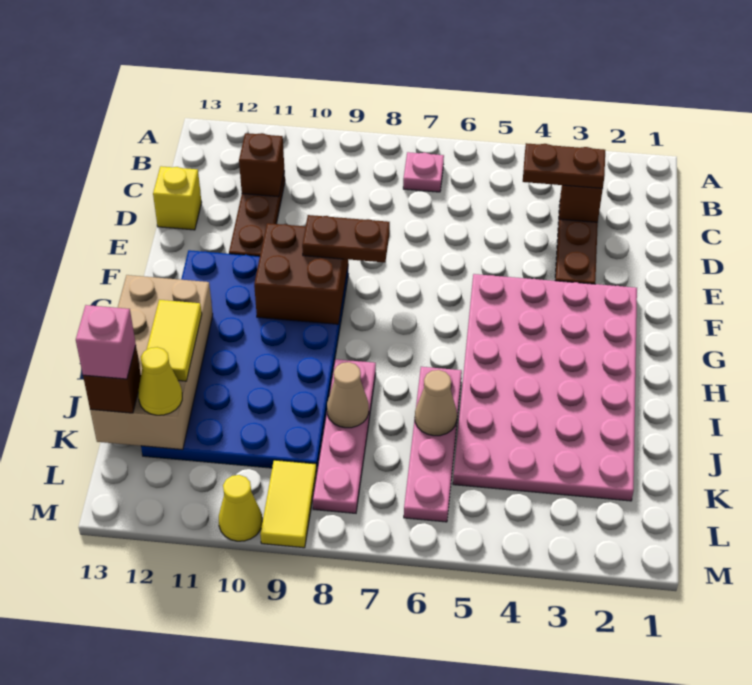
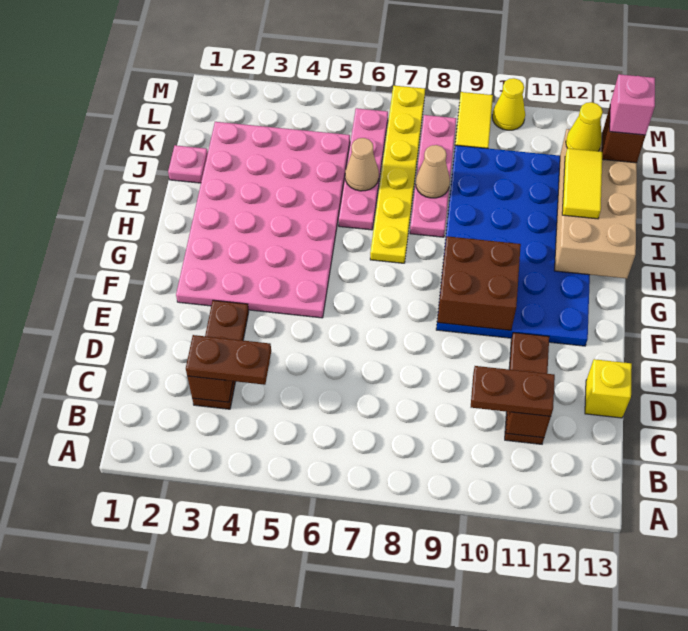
pink plate B7 level 1 -> pink plate J1 level 1
brown plate F8:F9 level 3 -> brown plate C10:C11 level 3
none -> yellow plate H7:M7 level 1

